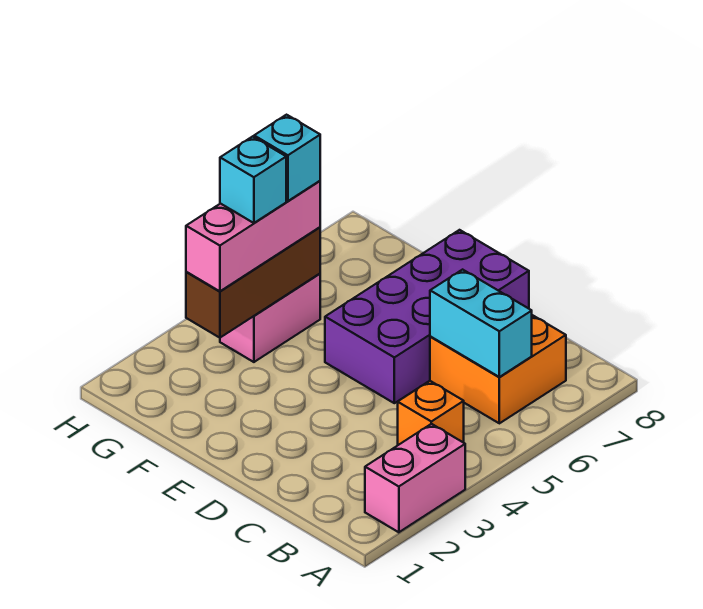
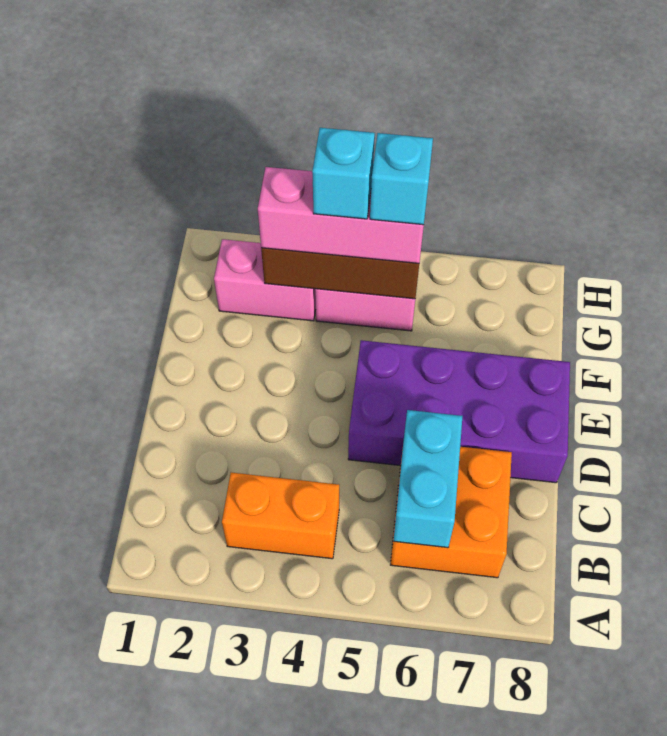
pink brick A2:A3 level 1 -> pink brick G2:G3 level 1
orange brick B4 level 1 -> orange brick B3:B4 level 1

